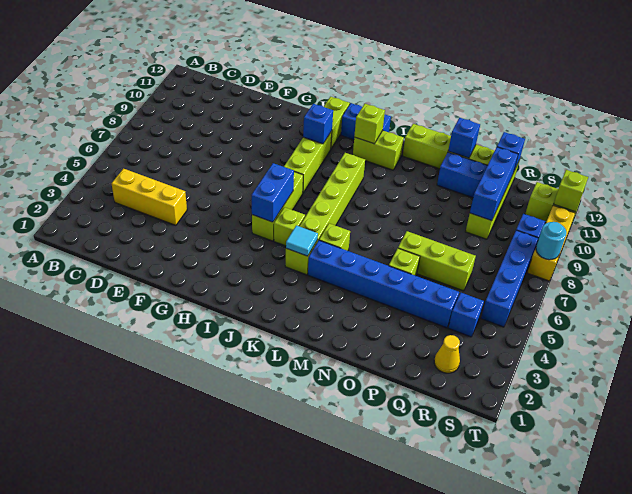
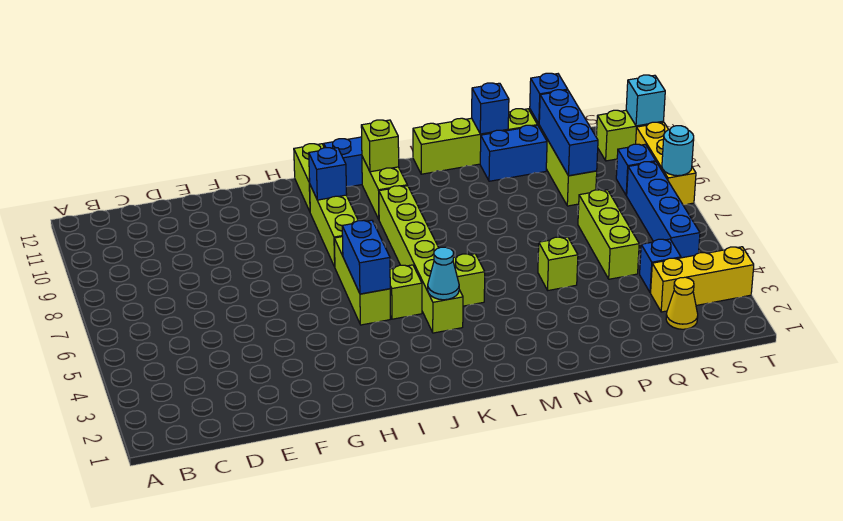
yellow brick C4:E4 level 1 -> yellow brick R3:T3 level 1
cyan tile K4 level 2 -> cyan cone K4 level 2
lime brick K11:L11 level 1 -> lime brick K10:K11 level 1
blue brick L4:Q4 level 1 -> none
lime brick O6:Q6 level 1 -> lime brick Q5:Q7 level 1
lime brick T11 level 2 -> cyan brick T11 level 2

